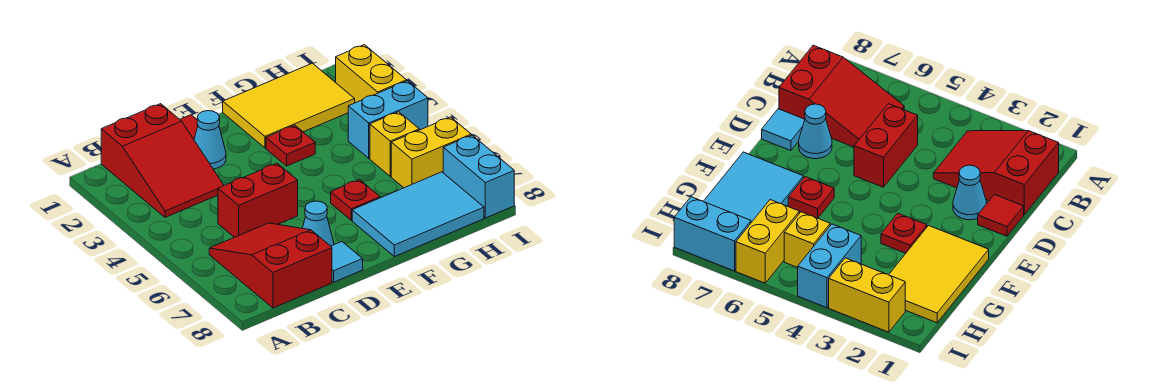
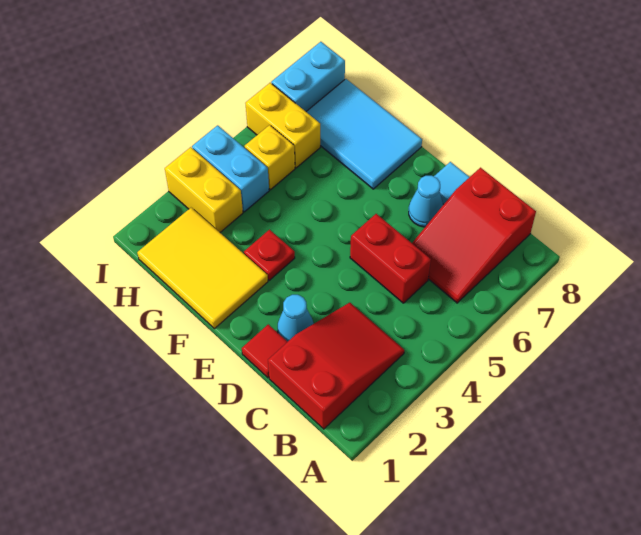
red plate F6 level 1 -> none
yellow brick I2:I3 level 1 -> yellow brick H3:I3 level 1

